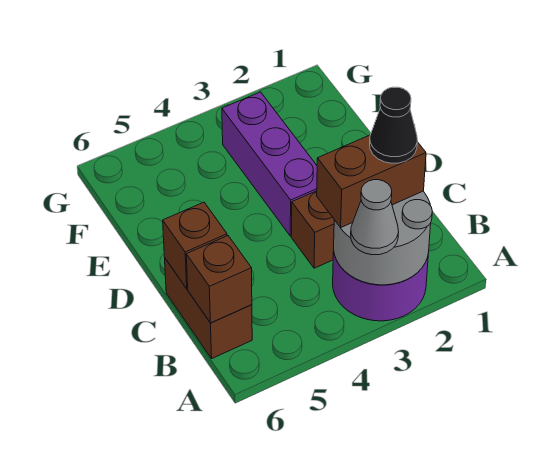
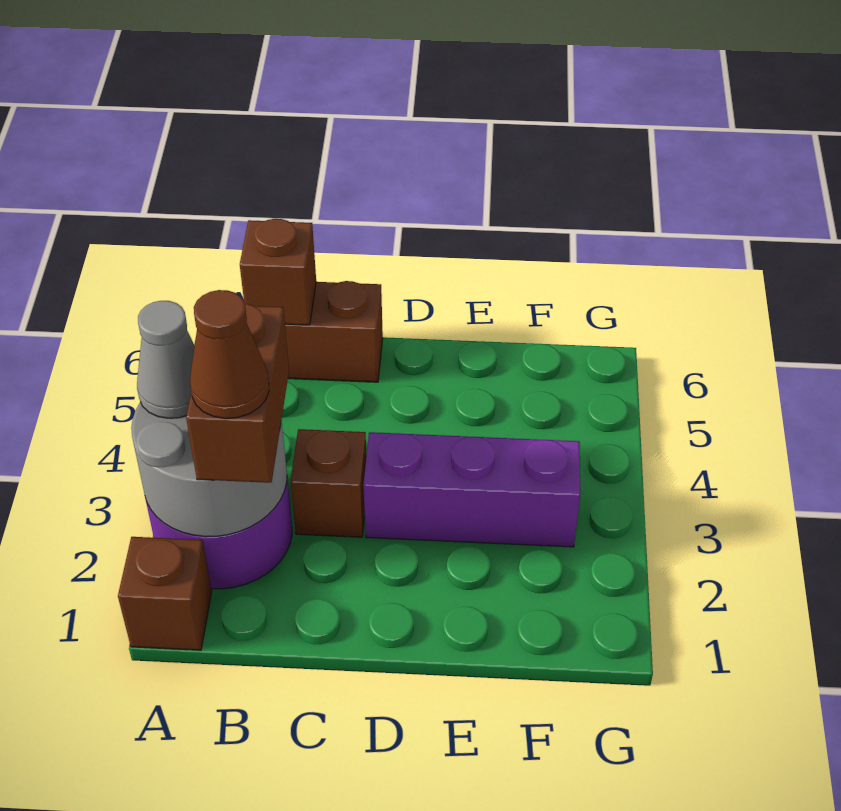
black cone B2 level 4 -> brown cone B2 level 4
brown brick C6 level 2 -> brown brick A1 level 1

